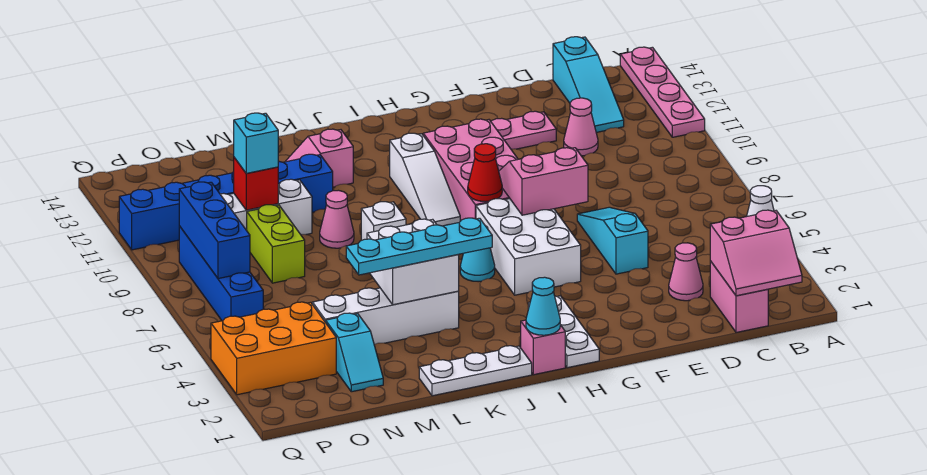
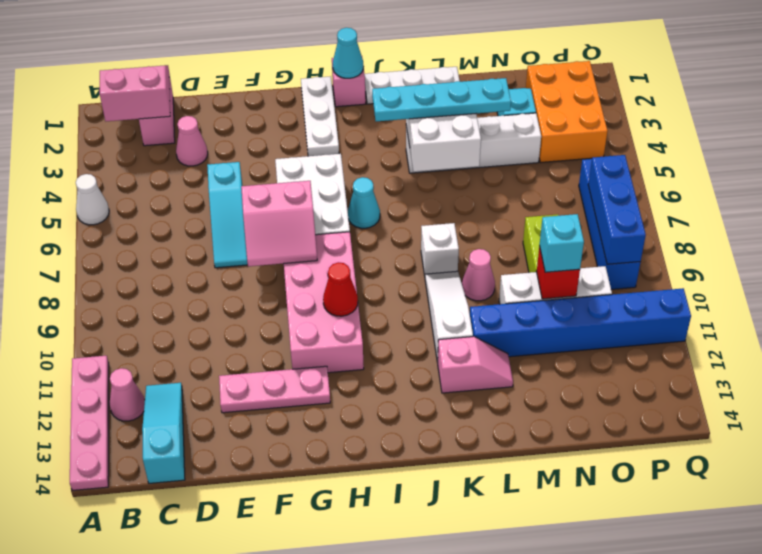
pink cone D11 level 1 -> pink cone B12 level 1
red cone H8 level 2 -> red cone H10 level 2
white slope I9:I11 level 1 top 11 -> white slope K9:K11 level 1 top 11
orange brick O3:Q4 level 1 -> orange brick O2:P4 level 1

